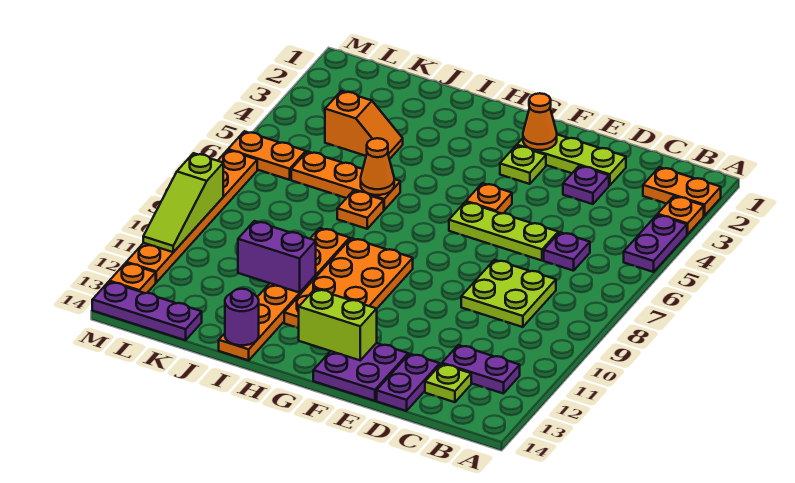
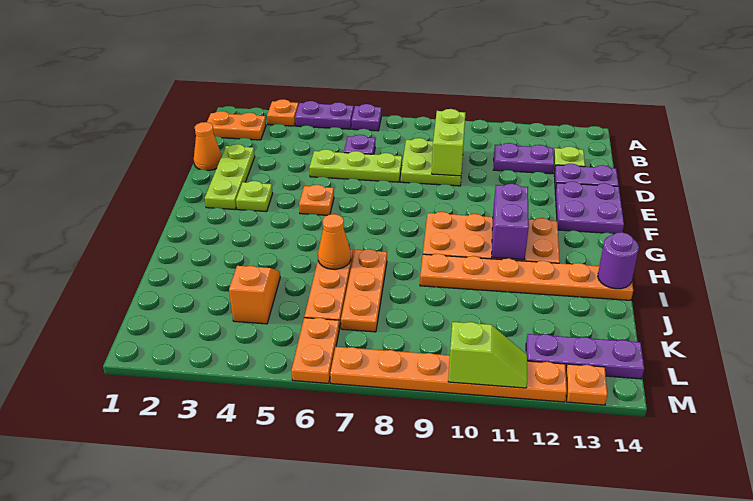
orange plate A2:B2 level 1 -> orange plate B1:B2 level 1
purple plate B12:C12 level 1 -> purple plate C11:C12 level 1
purple plate D3 level 1 -> purple plate A6 level 1
lime plate D6:F6 level 1 -> lime plate D5:D7 level 1
orange cone F2 level 2 -> orange cone D1 level 1
lime brick F13:G13 level 2 -> lime brick C9:D9 level 2
orange plate I7 level 1 -> orange plate I7:K7 level 1
purple brick I11:J11 level 2 -> purple brick G11:H11 level 2
purple plate K14:M14 level 1 -> purple plate L12:L14 level 1
lime slope M9:M11 level 2 top 9 -> lime slope M10:M11 level 2 top 10

